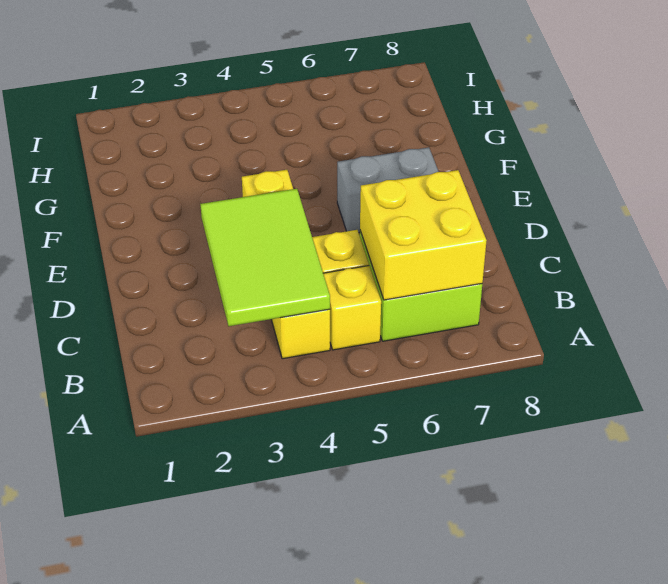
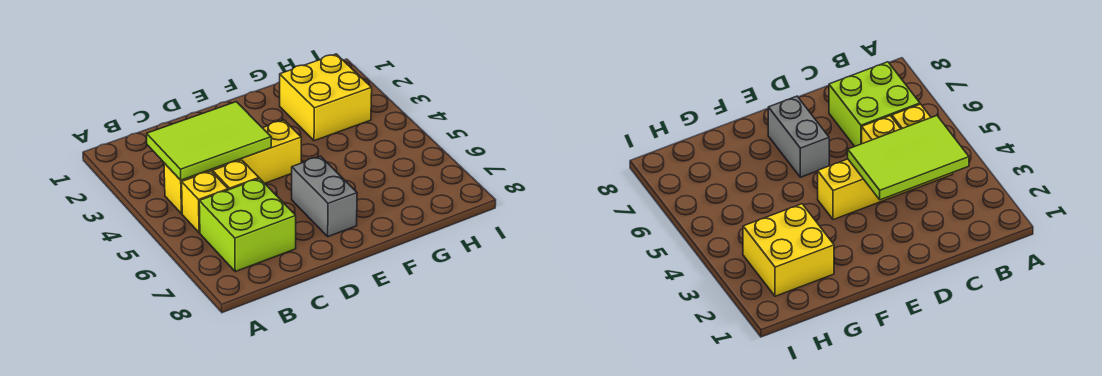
yellow brick B6:C7 level 2 -> yellow brick G2:H3 level 1

